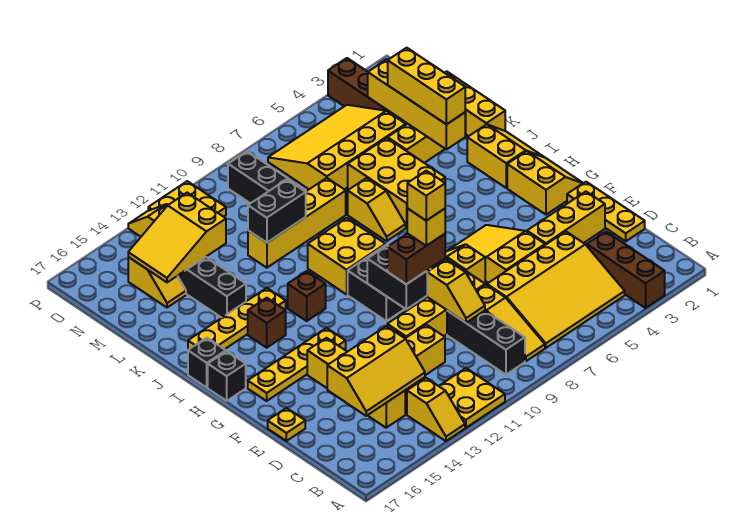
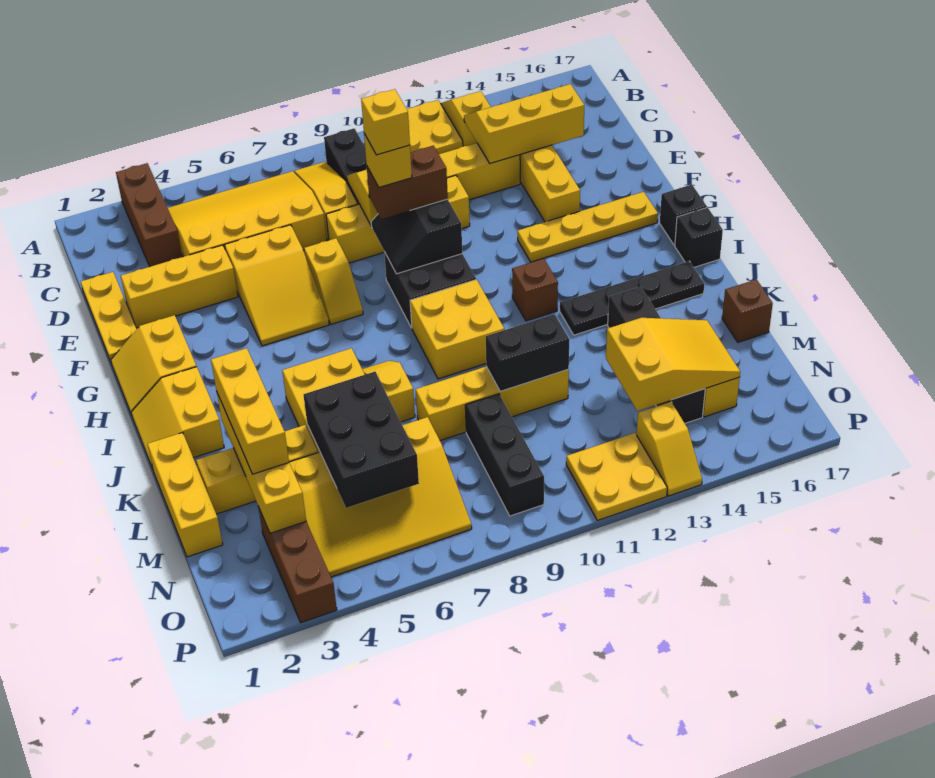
yellow plate E17 level 1 -> none
brown brick I14 level 1 -> brown brick L17 level 1
yellow plate J13:J16 level 1 -> black plate J13:J16 level 1
none -> black brick L5:N6 level 2

